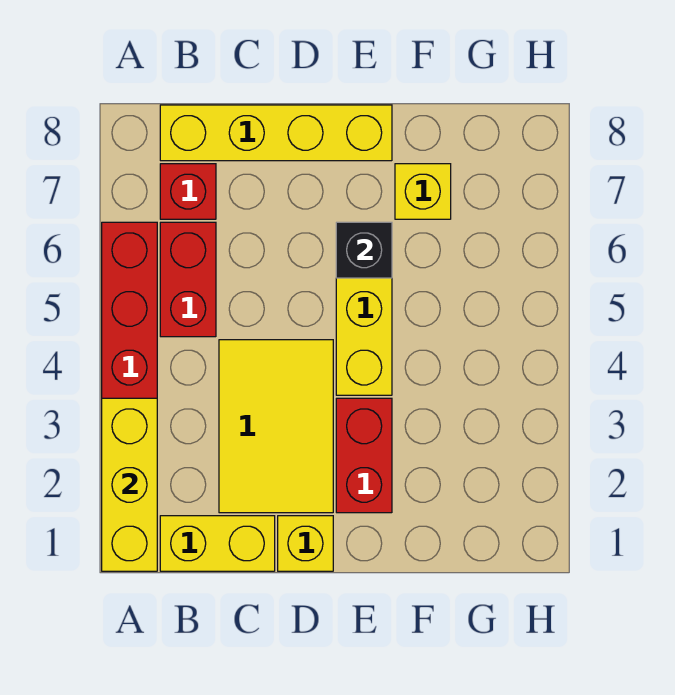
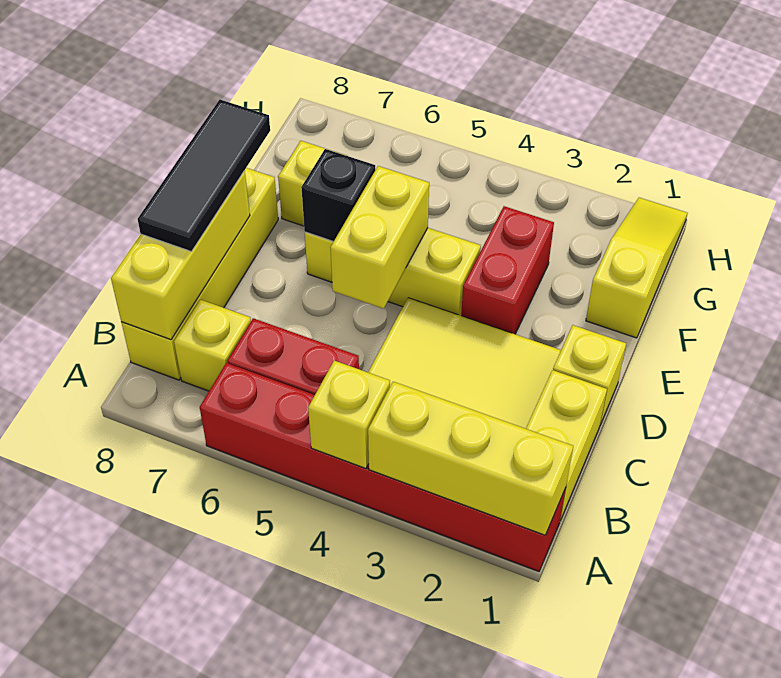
none -> yellow brick A4 level 2
red brick B7 level 1 -> yellow brick B7 level 1
none -> yellow brick B8:D8 level 2
none -> black tile C8:E8 level 3
none -> yellow brick D5:E5 level 2
red brick E2:E3 level 1 -> red brick E3:F3 level 1
none -> yellow slope F1:H1 level 1 top F

